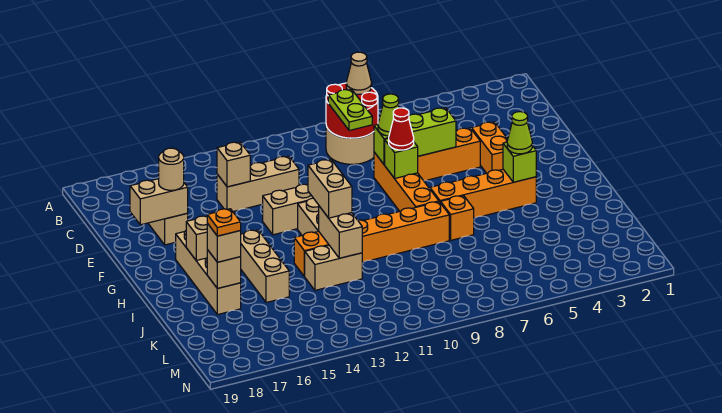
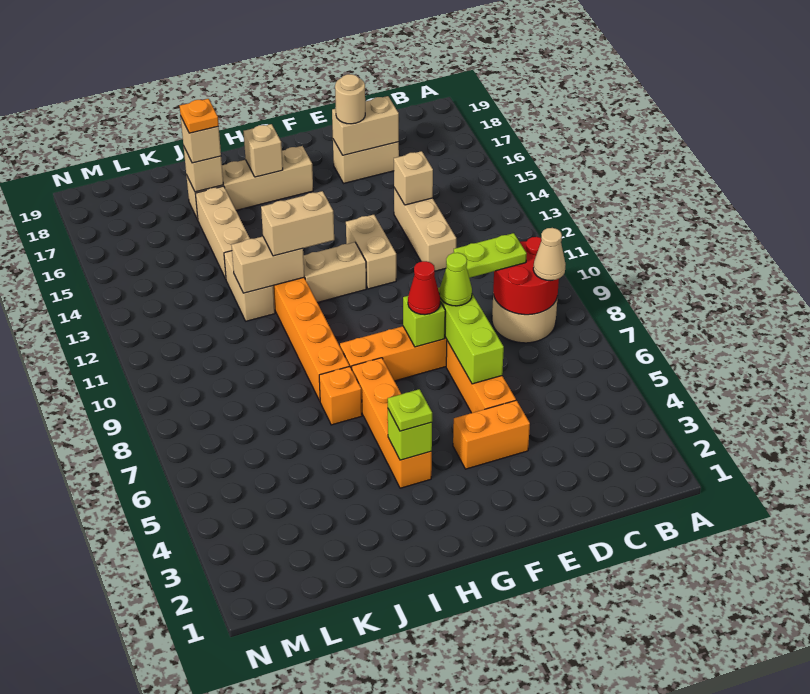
tan brick E17:E18 level 2 -> tan brick D17:E17 level 2
lime cone H4 level 3 -> lime plate H4 level 3
tan brick H15:J15 level 1 -> tan brick J14:J16 level 1

